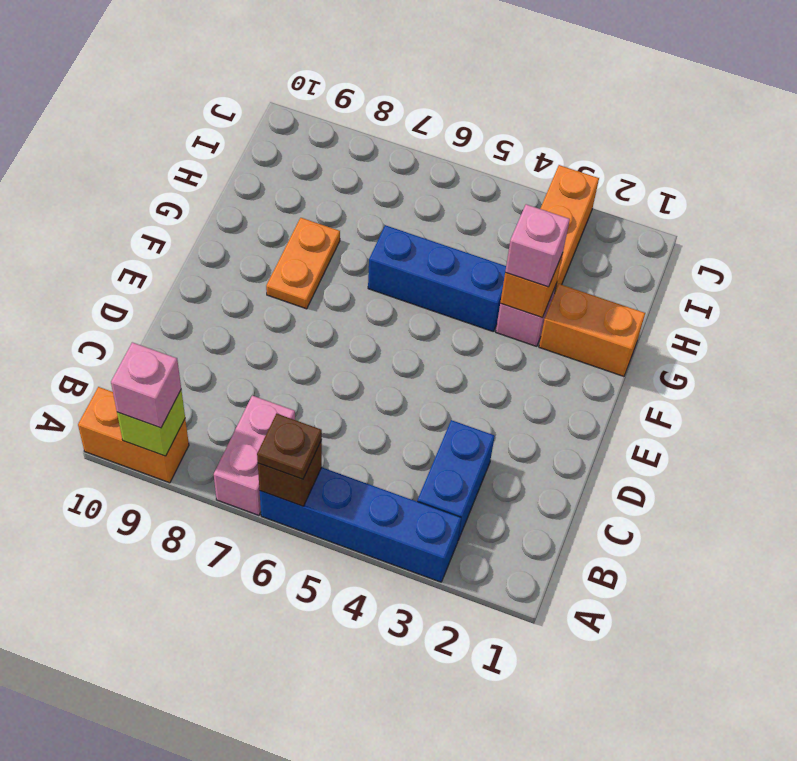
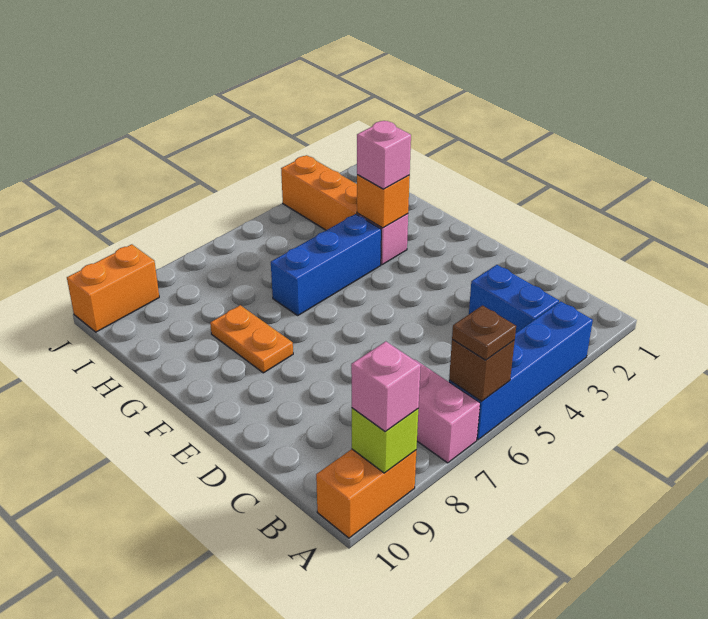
orange brick G1:G2 level 1 -> orange brick J9:J10 level 1

